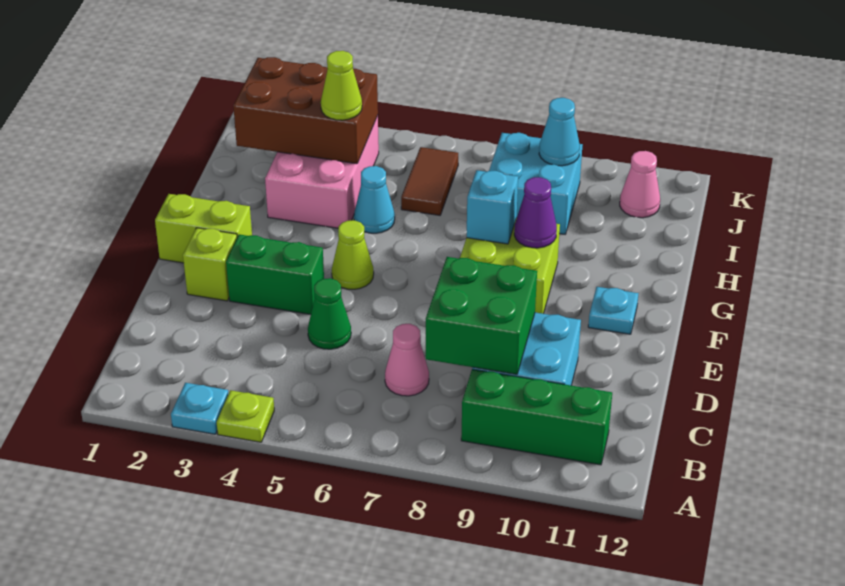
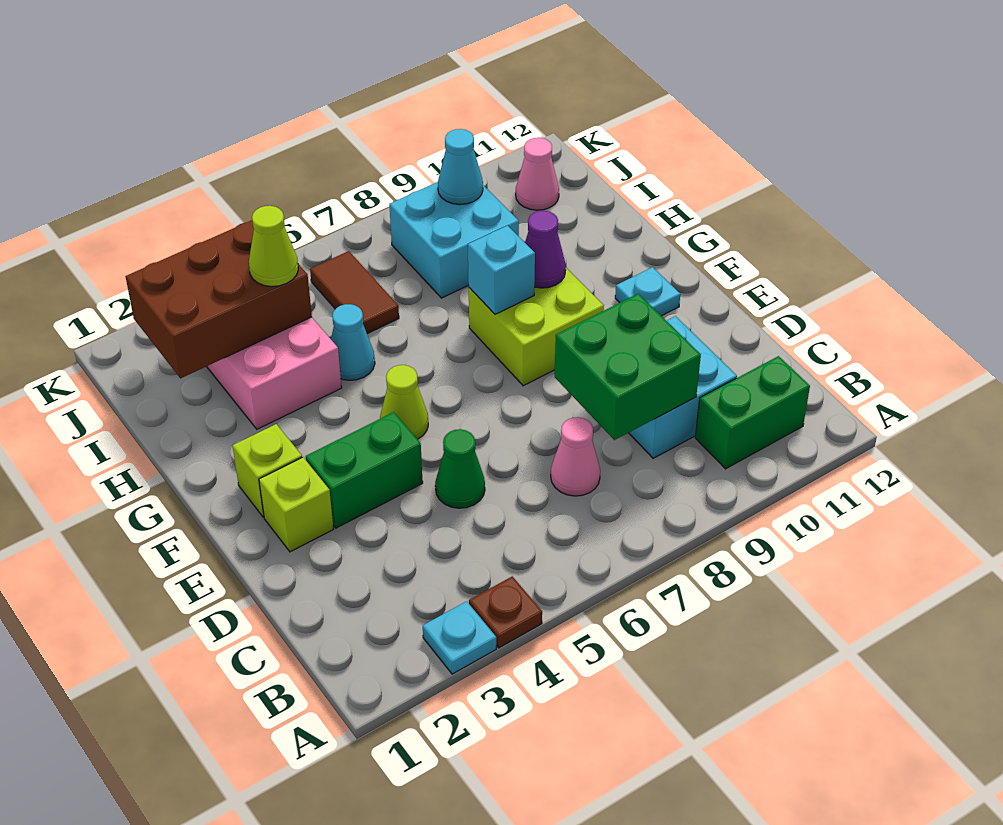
lime plate A4 level 1 -> brown plate A4 level 1
green brick B9:B11 level 1 -> green brick B10:B11 level 1
lime brick F1:F2 level 1 -> lime brick F2 level 1

